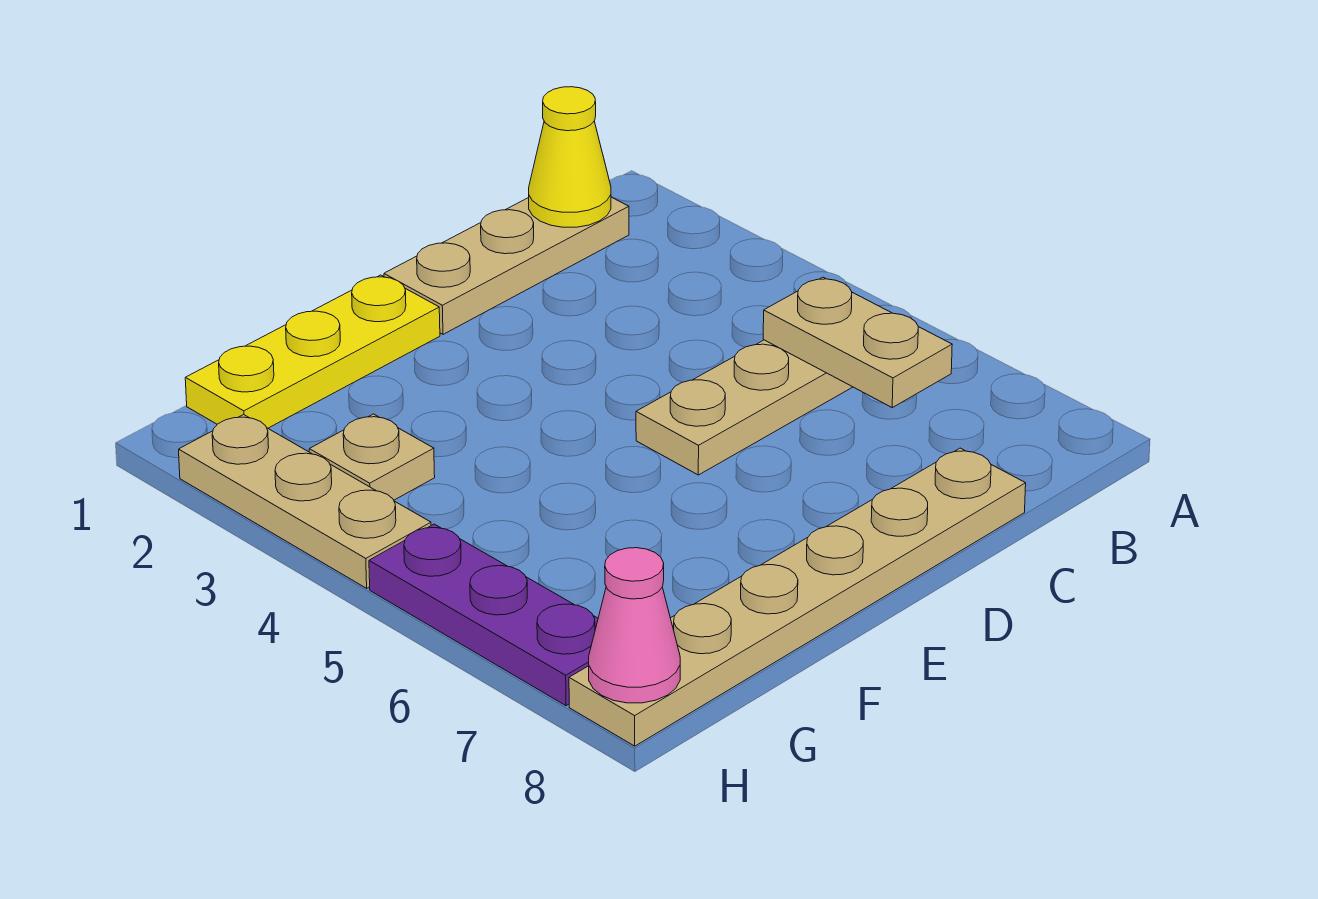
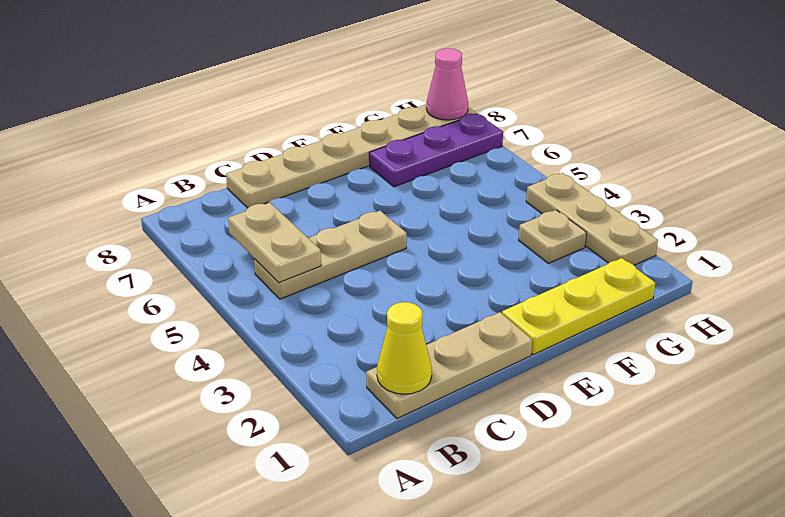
purple plate H5:H7 level 1 -> purple plate F7:H7 level 1

